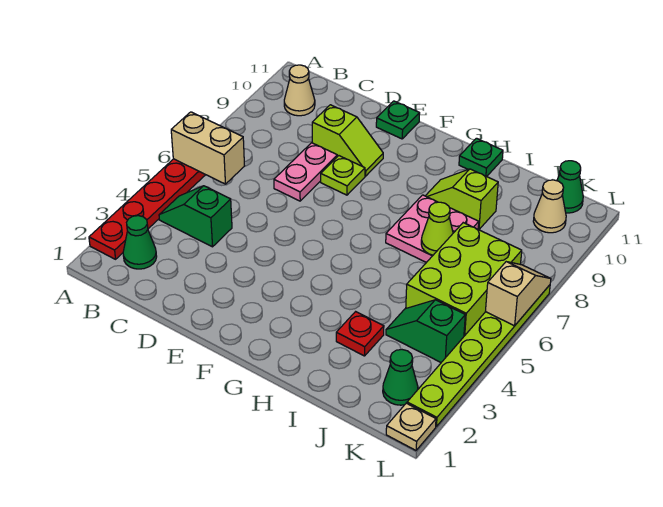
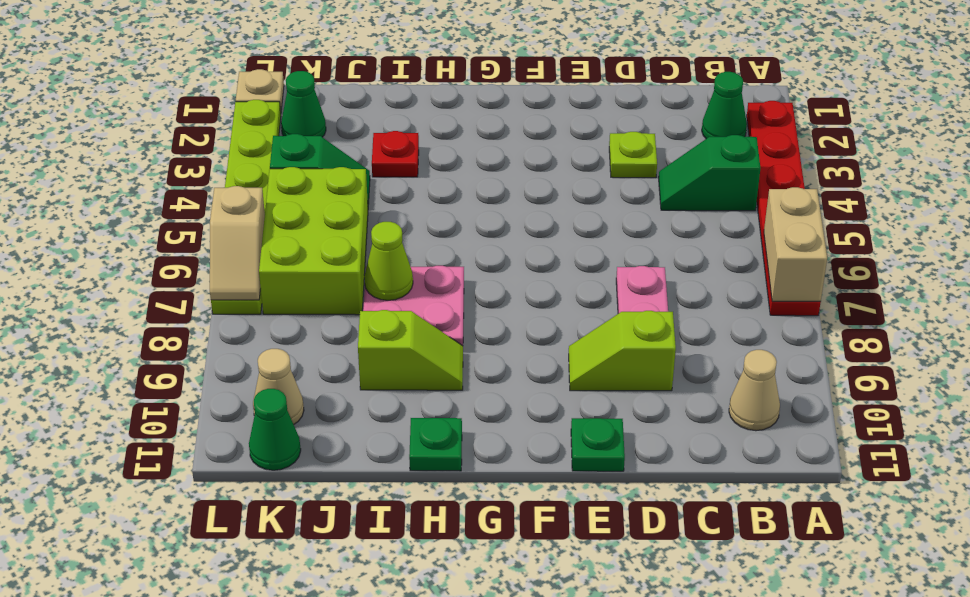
tan brick A6:B6 level 2 -> tan brick A6:A7 level 2
green slope B4:C4 level 1 top C -> green slope B4:C4 level 1 top B
lime plate E8 level 1 -> lime plate D3 level 1

